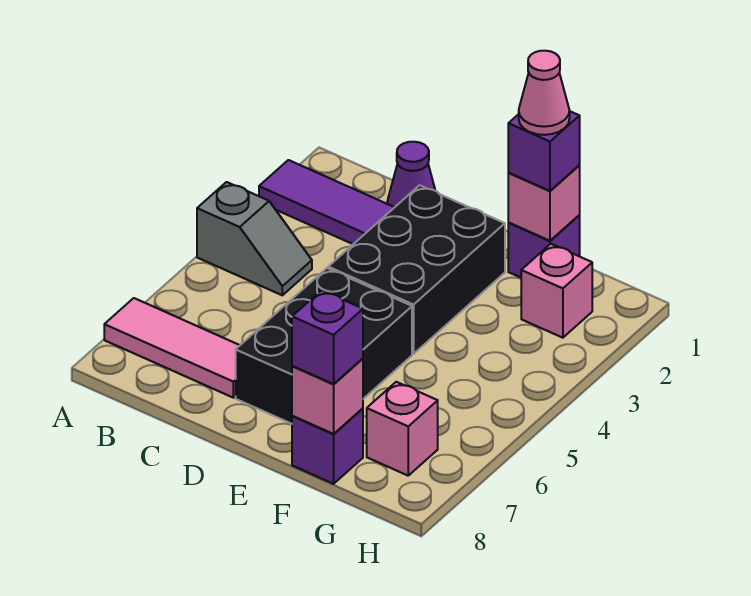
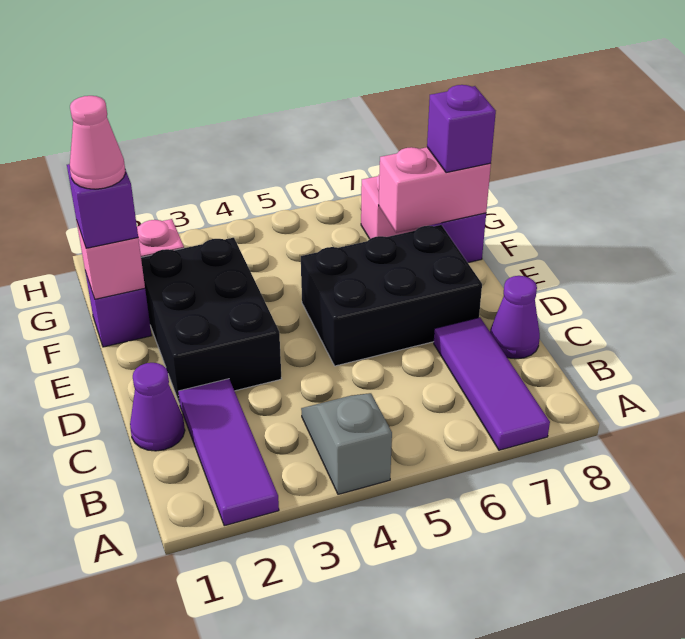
pink tile A7:C7 level 1 -> purple tile A7:C7 level 1
none -> purple cone C8 level 1
black brick D2:E4 level 1 -> black brick D2:F3 level 1
pink brick F8 level 2 -> pink brick F7:F8 level 2

